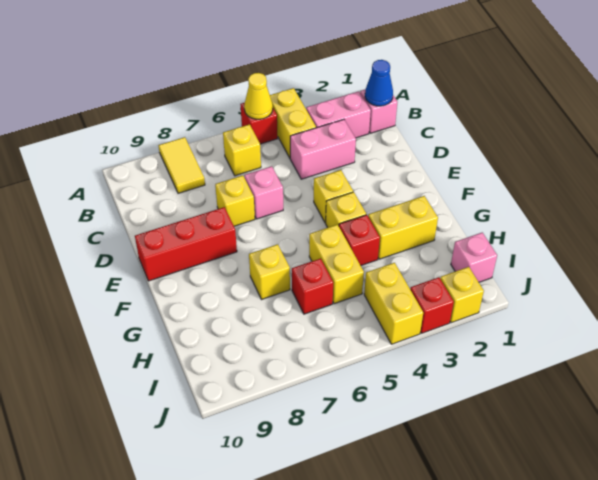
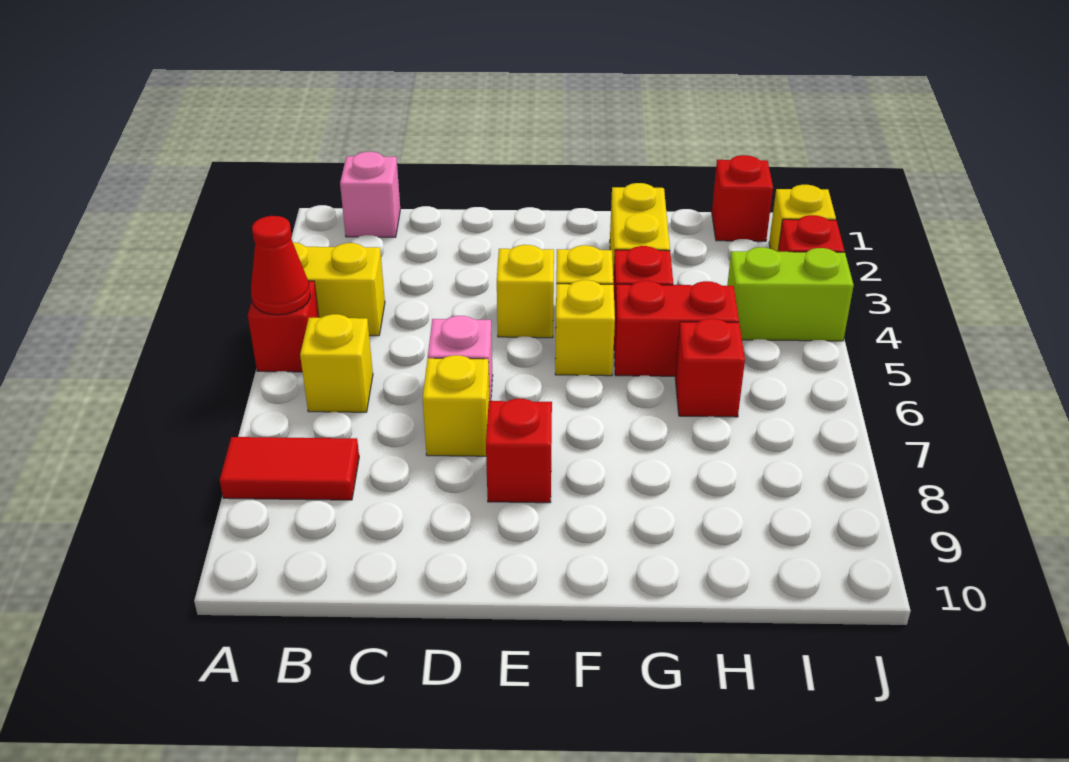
yellow cone A5 level 2 -> red cone A5 level 2
yellow tile A8:B8 level 1 -> red tile A8:B8 level 1
blue cone B1 level 2 -> none
pink brick B2:B3 level 1 -> none
pink brick C3:C4 level 1 -> none
red brick E8:E10 level 1 -> red brick E8 level 1
yellow brick G5:H5 level 1 -> red brick G5:H5 level 1
yellow brick G7 level 1 -> yellow brick F5 level 1
pink brick I1 level 1 -> red brick I1 level 1
yellow brick I4:J4 level 1 -> lime brick I4:J4 level 1

